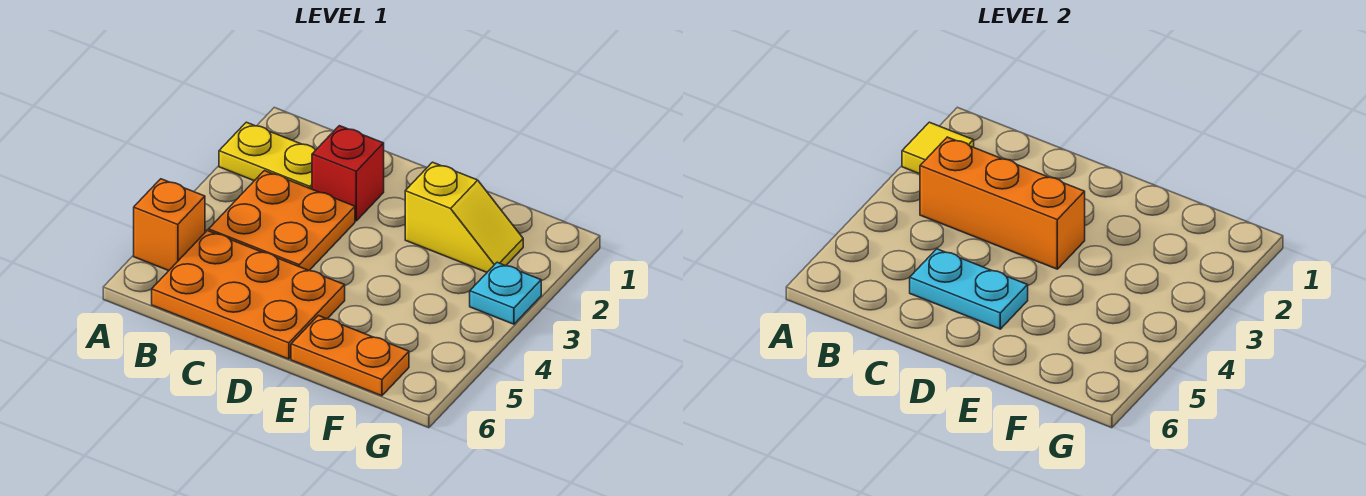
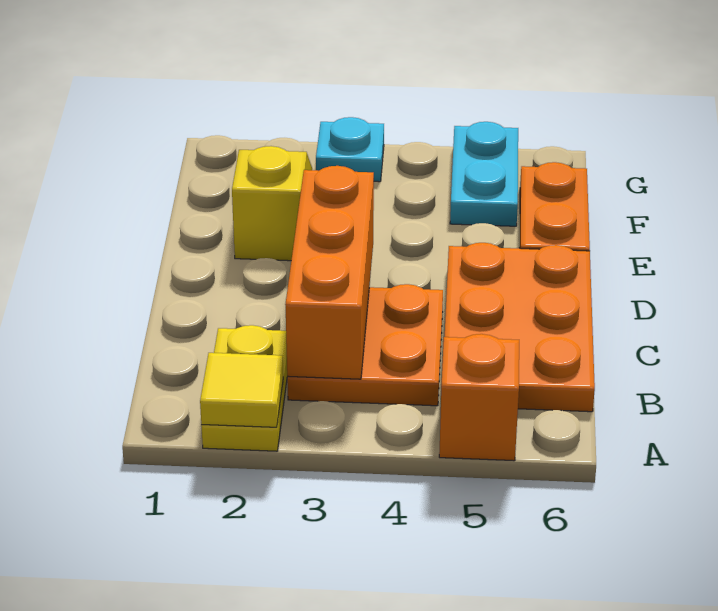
red brick C2 level 1 -> none
cyan plate C5:D5 level 2 -> cyan plate F5:G5 level 1

